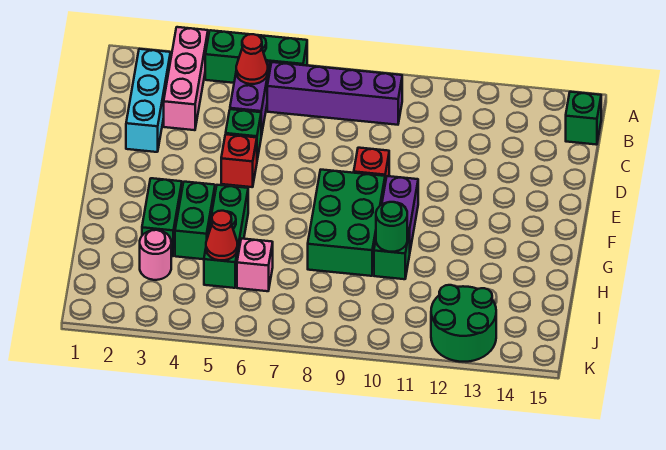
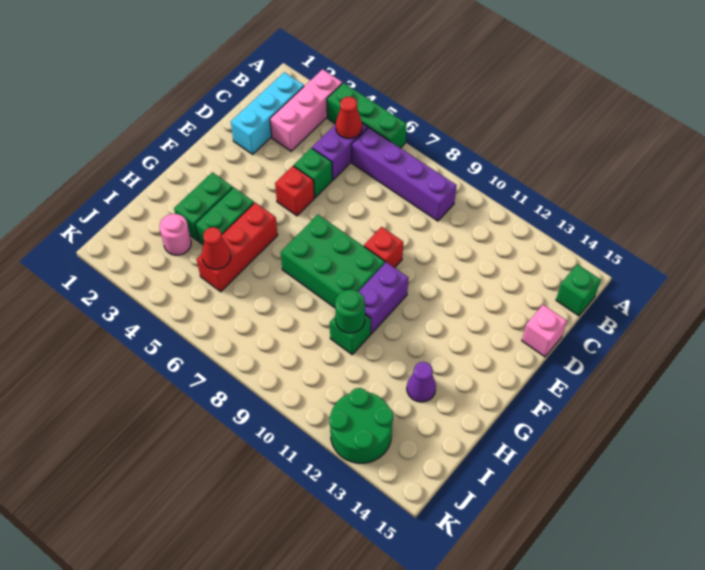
green brick F8:H9 level 1 -> green brick F7:G9 level 1
green brick G5:I5 level 1 -> red brick G5:I5 level 1
none -> purple cone H13 level 1
pink brick I6 level 1 -> pink brick D15 level 1

